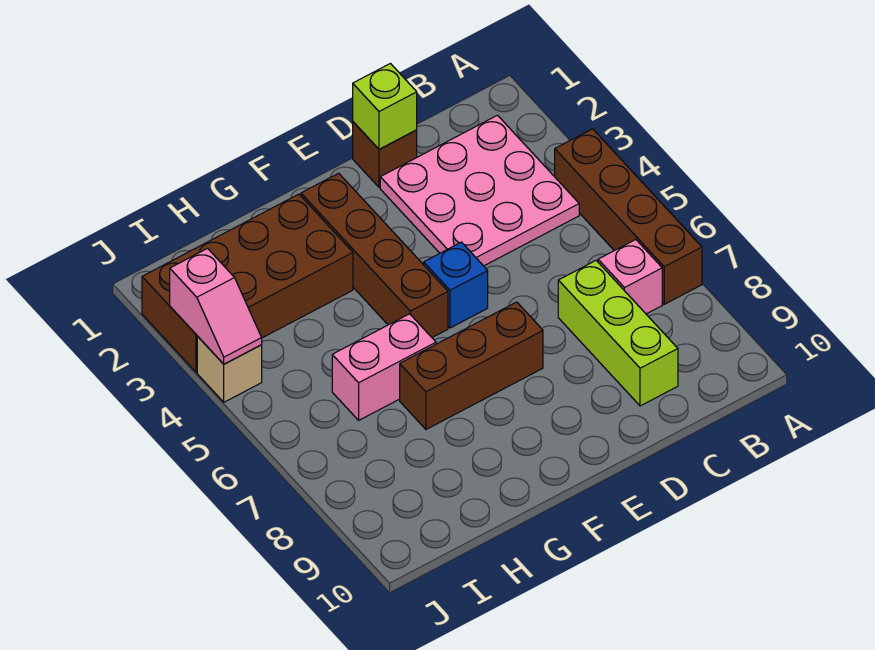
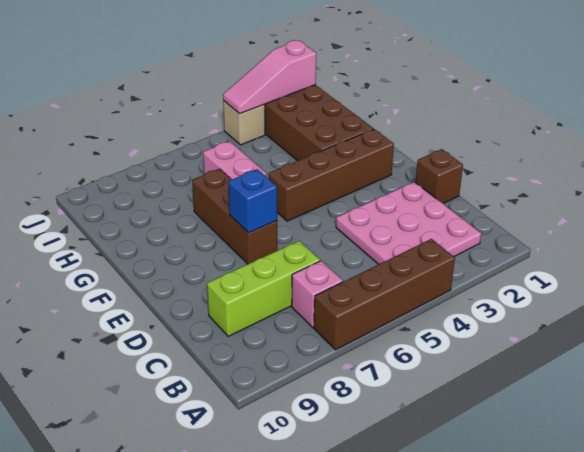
lime brick D1 level 2 -> none
blue brick E5 level 1 -> blue brick E7 level 2
pink slope J3:J4 level 2 top 3 -> pink slope J2:J4 level 2 top 2

